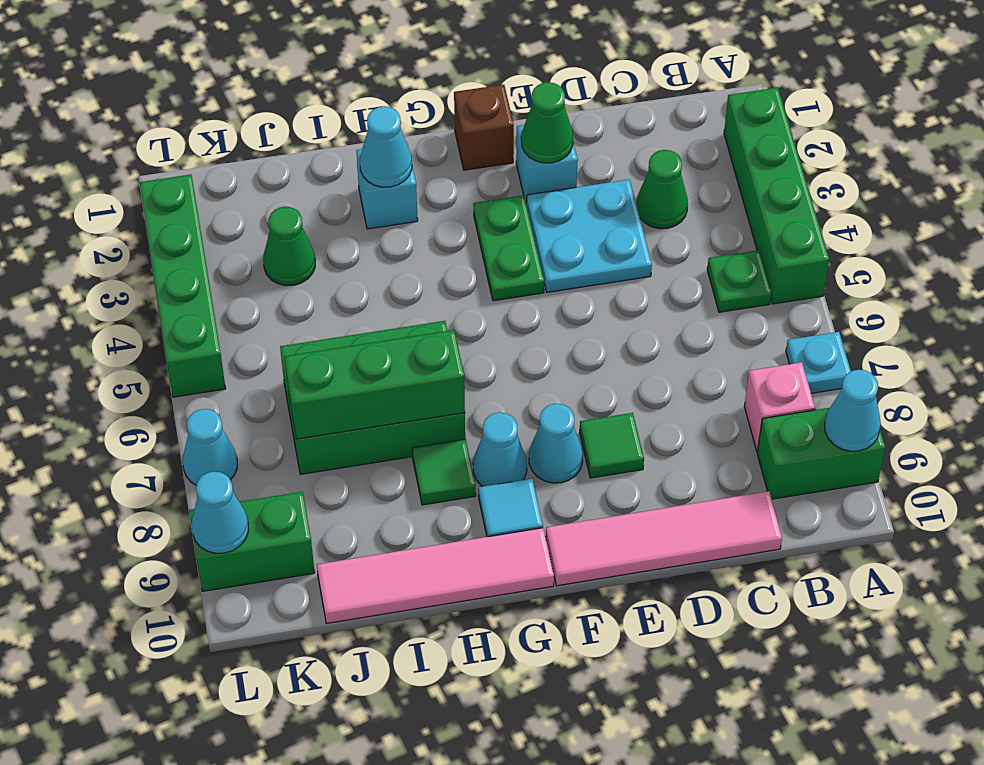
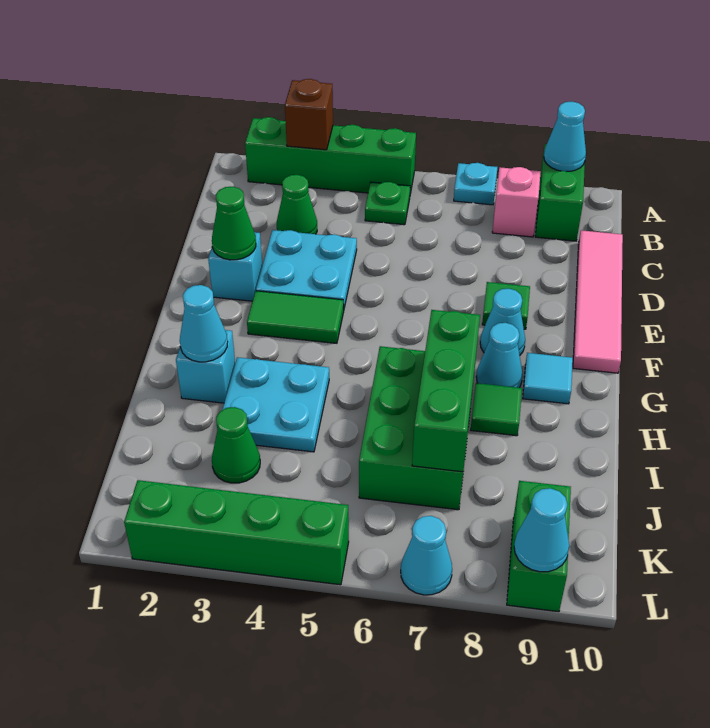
brown brick F1 level 1 -> brown brick A3 level 2
green plate F3:F4 level 1 -> green tile F3:F4 level 1
pink tile G10:J10 level 1 -> none
none -> cyan plate H3:I4 level 1

